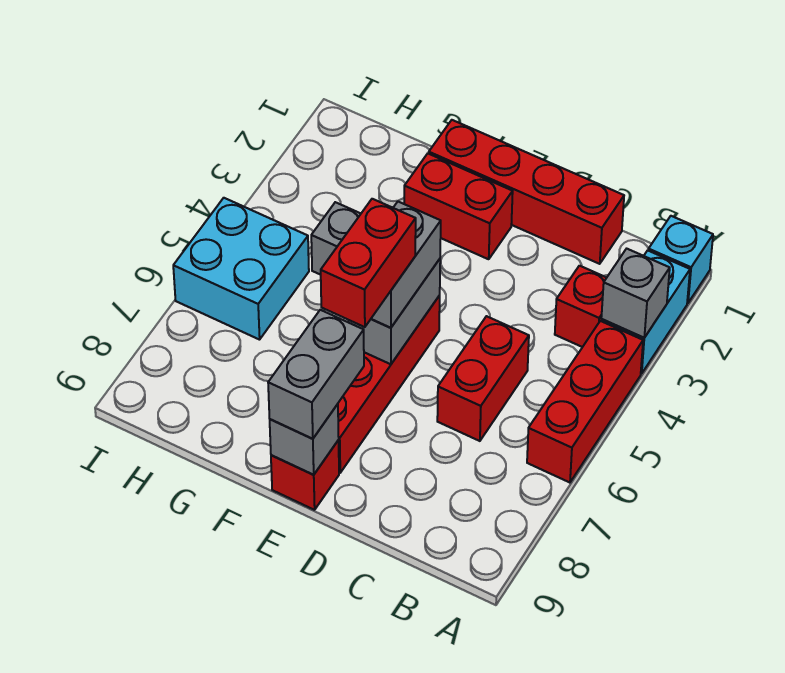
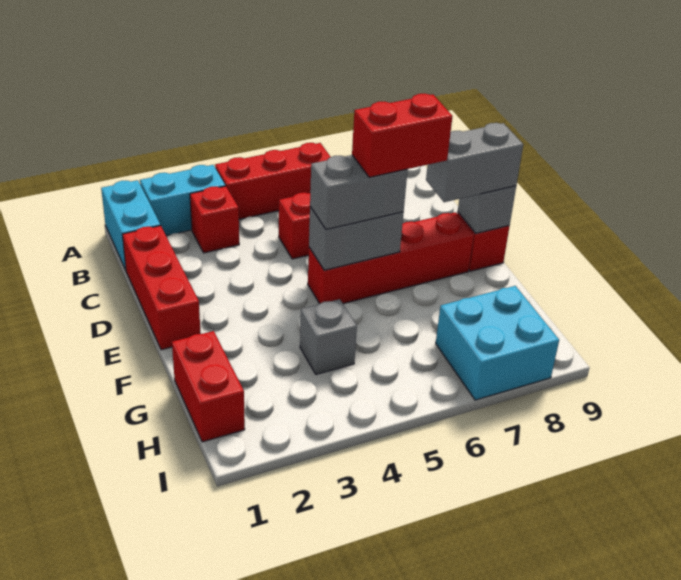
cyan brick A1 level 1 -> cyan brick A1:B1 level 1
grey brick A3 level 2 -> none
red brick C1:F1 level 1 -> red brick C1:E1 level 1
red brick E2:F2 level 1 -> red brick G1:H1 level 1
cyan brick H5:I6 level 1 -> cyan brick H7:I8 level 1

